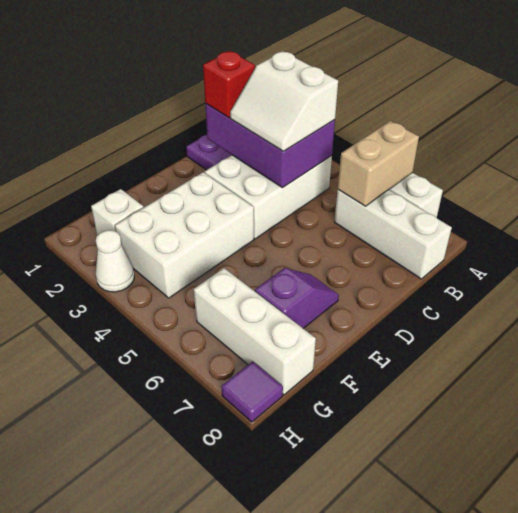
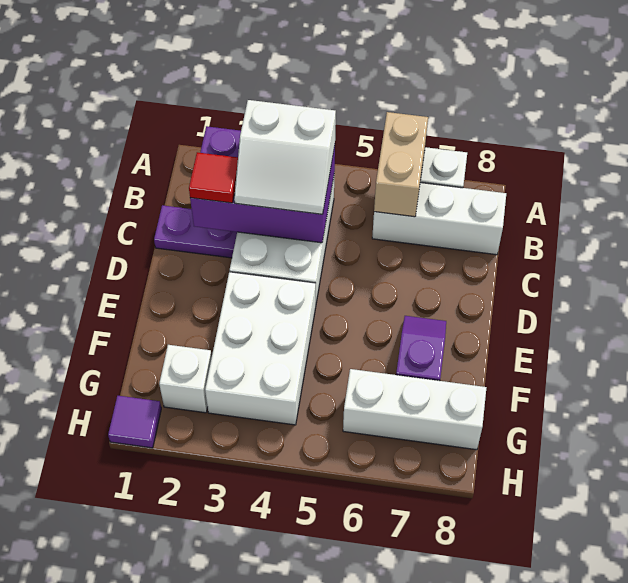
red brick C2 level 3 -> red tile C2 level 3
white cone H3 level 1 -> none
purple tile H8 level 1 -> purple tile H1 level 1

